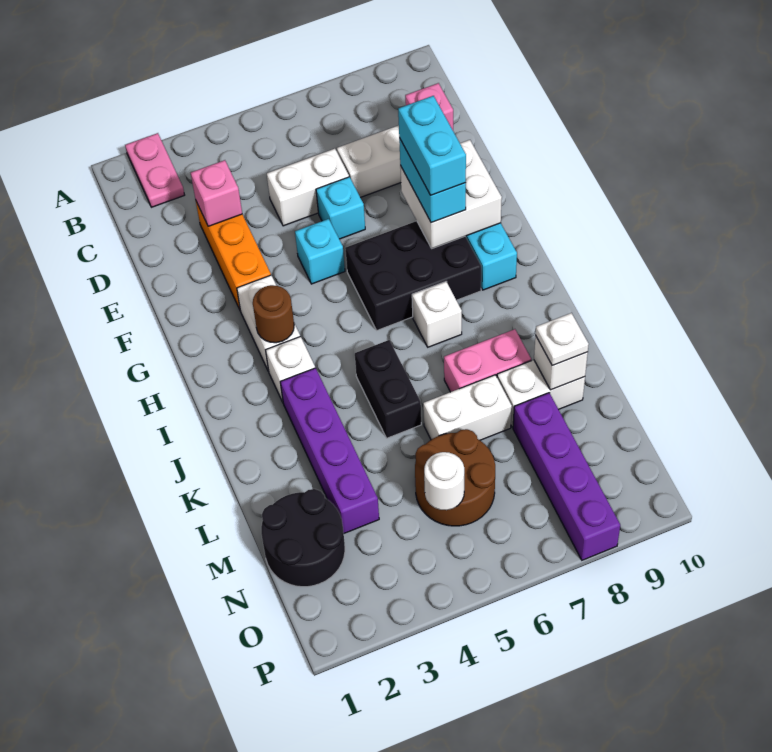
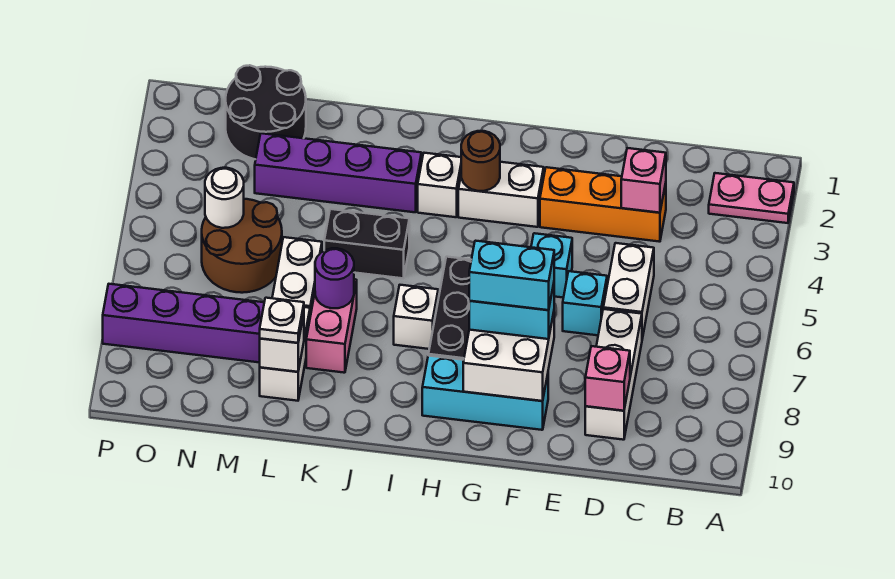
none -> purple round brick K7 level 2

